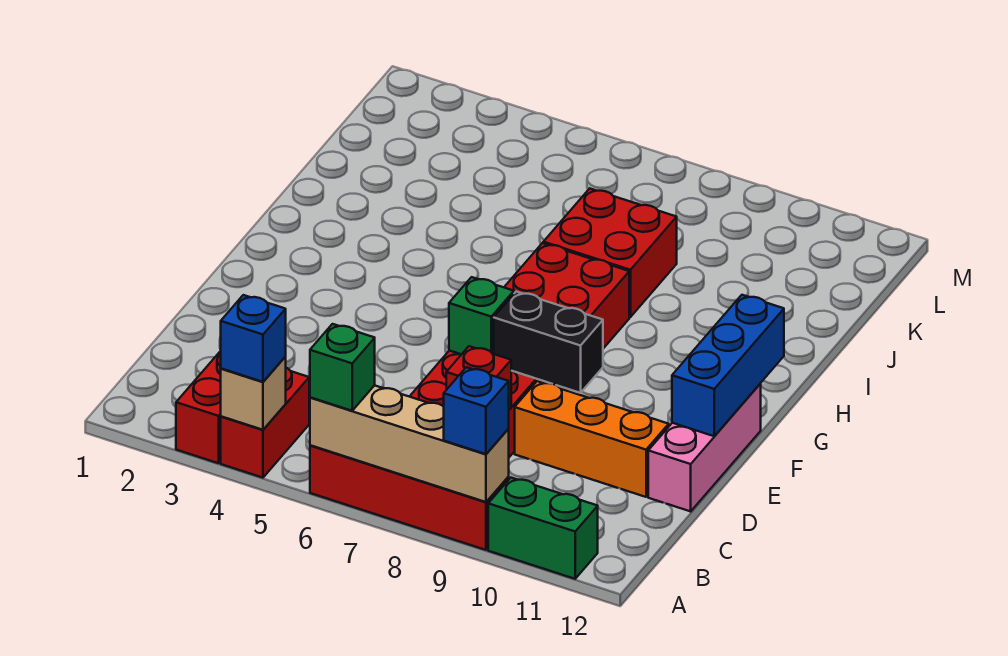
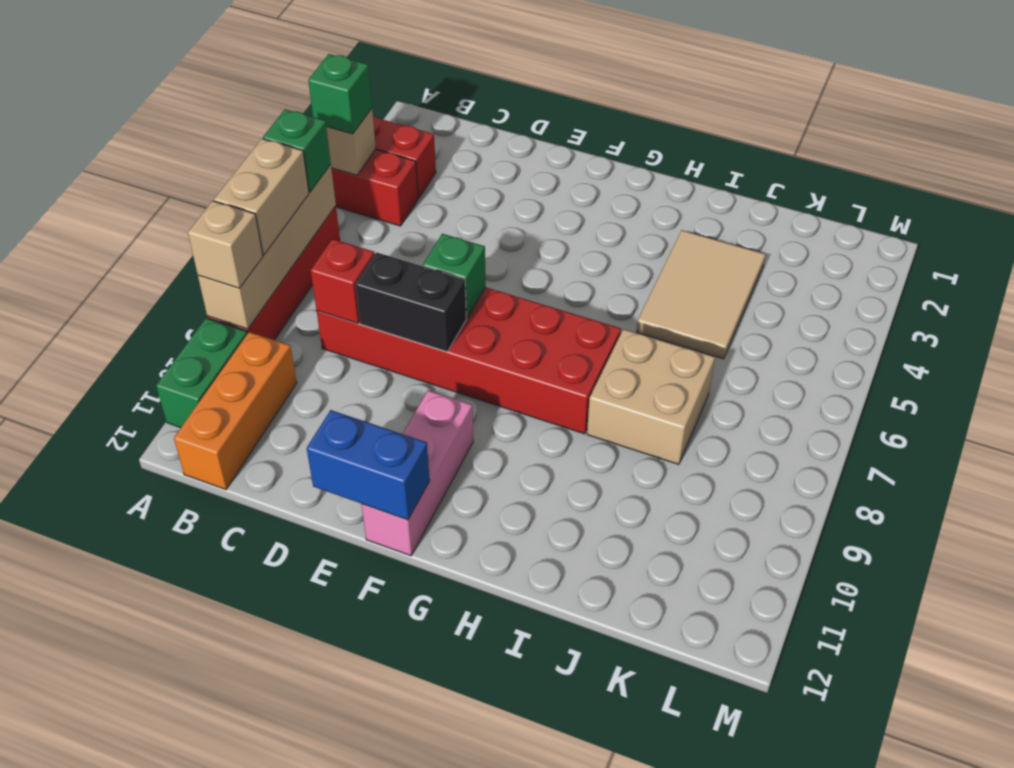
blue brick A4 level 3 -> green brick A4 level 3
none -> tan brick A7:A8 level 3
blue brick A9 level 3 -> tan brick A9 level 3
orange brick D9:D11 level 1 -> orange brick B10:B12 level 1
pink brick D12:F12 level 1 -> pink brick F10:F12 level 1
black brick E8:E9 level 2 -> black brick D8:E8 level 2
blue brick E12:G12 level 2 -> blue brick E12:F12 level 2
none -> tan tile I3:J5 level 1
red brick I7:J8 level 1 -> tan brick I7:J8 level 1

